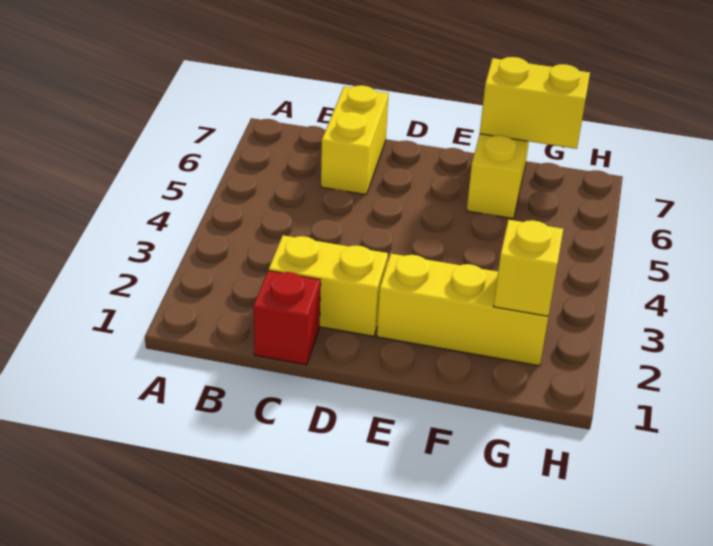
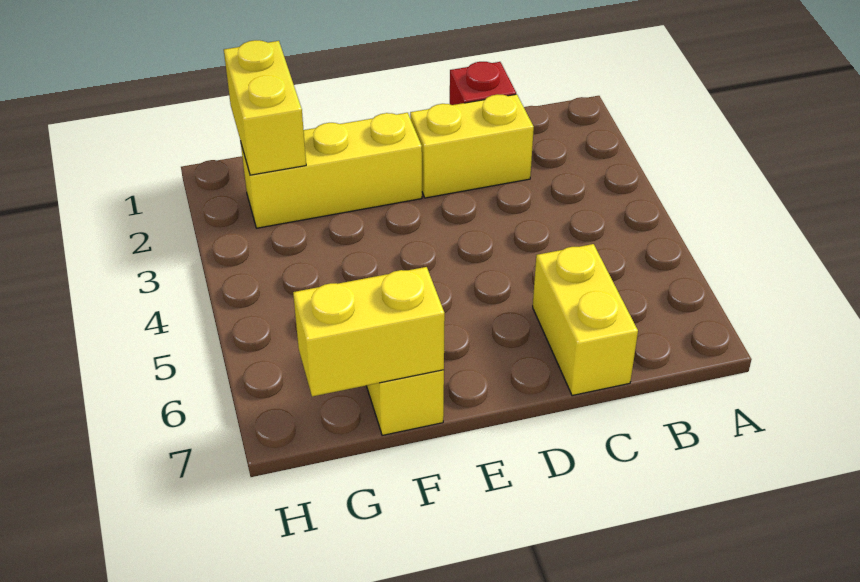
yellow brick G2 level 2 -> yellow brick G1:G2 level 2

